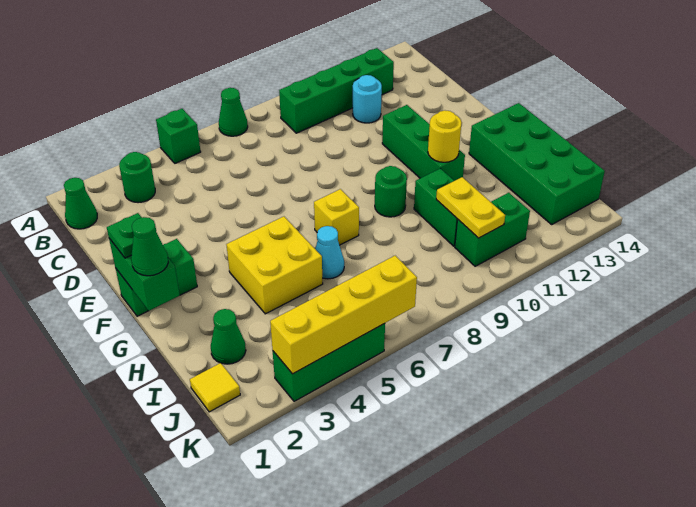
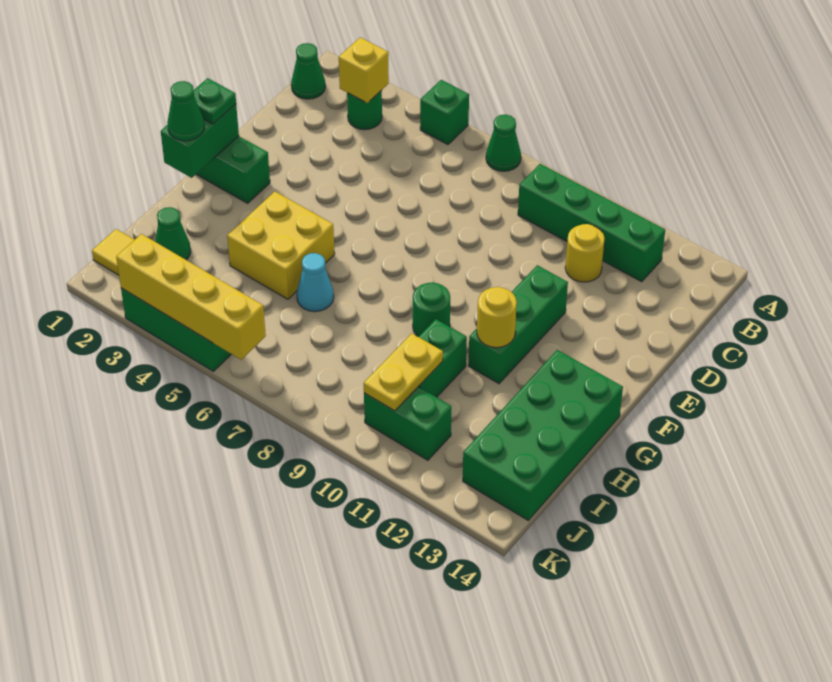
cyan round brick C11 level 1 -> yellow round brick C11 level 1
yellow brick G7 level 1 -> yellow brick B3 level 2

